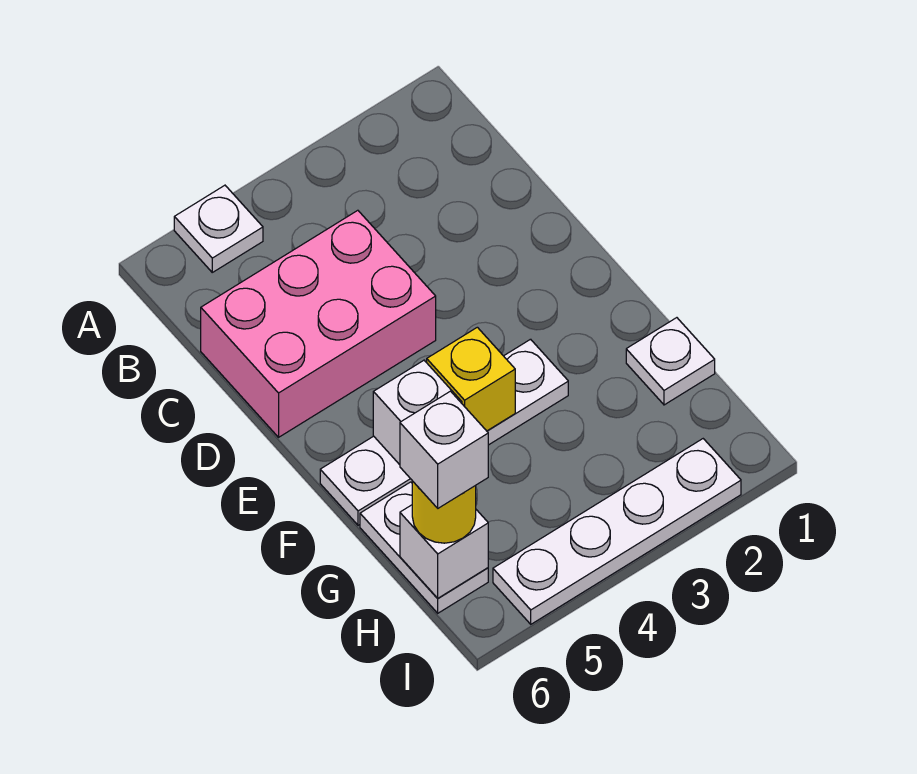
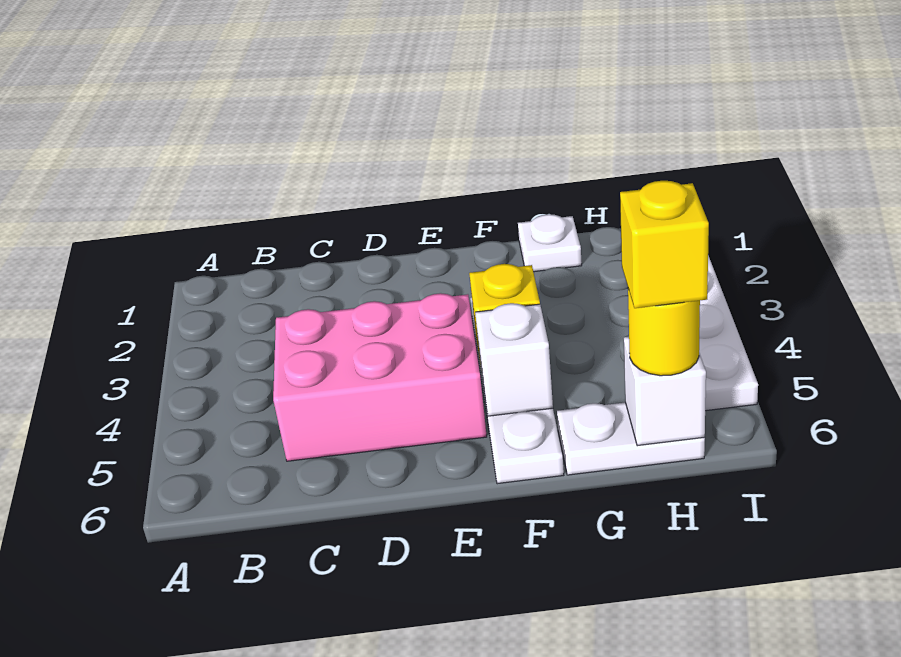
white plate A5 level 1 -> none
pink brick C4:D6 level 1 -> pink brick C4:E5 level 1
white brick H6 level 4 -> yellow brick H6 level 4

